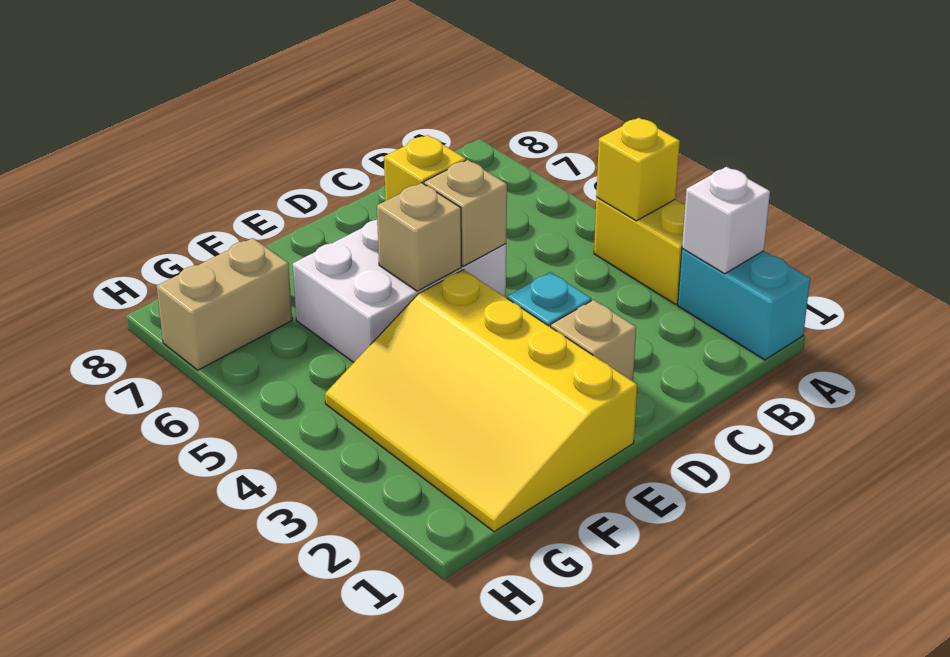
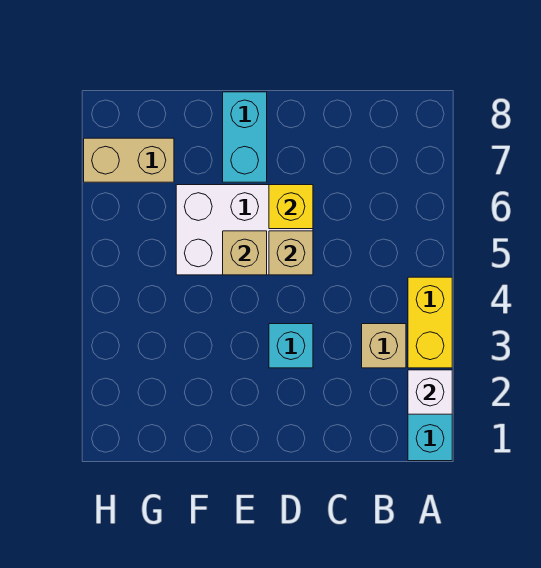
yellow brick A4 level 2 -> none
tan brick D2 level 1 -> tan brick B3 level 1
yellow slope E1:G4 level 1 top E -> none
none -> cyan brick E7:E8 level 1

